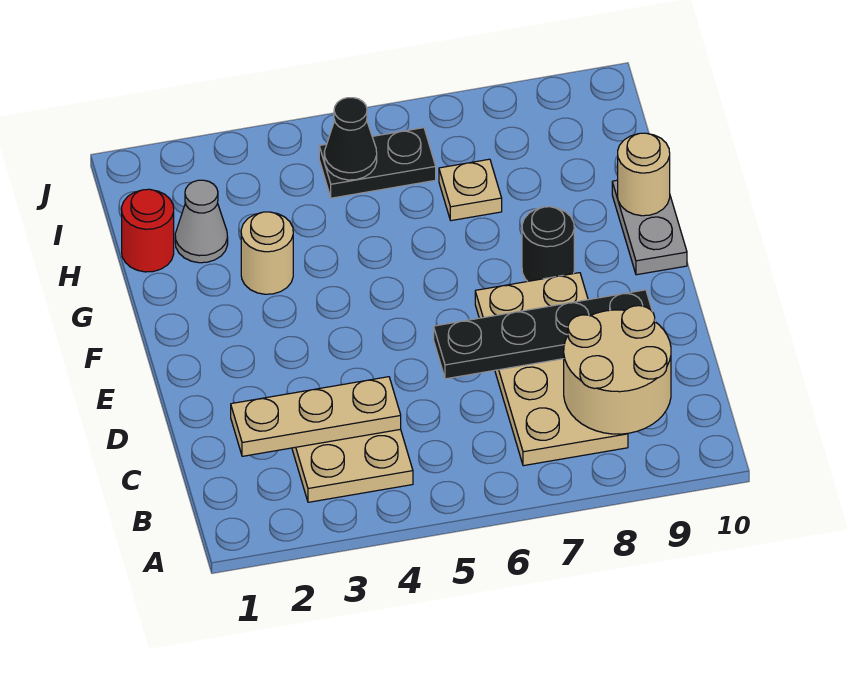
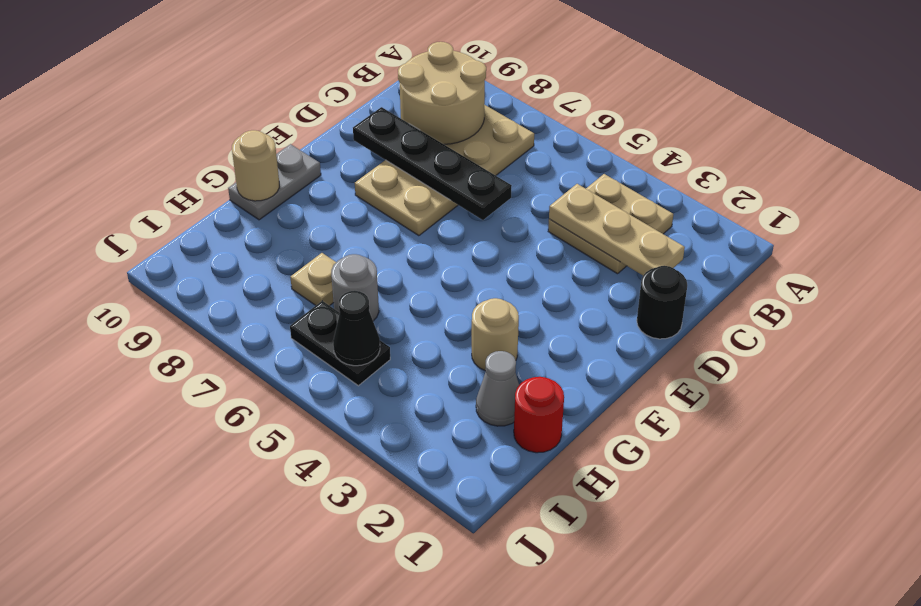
black round brick F8 level 1 -> black round brick D1 level 1
none -> grey round brick H6 level 1

